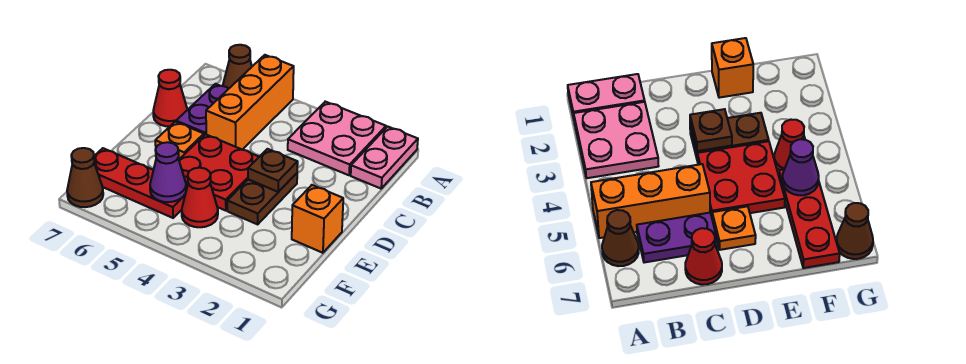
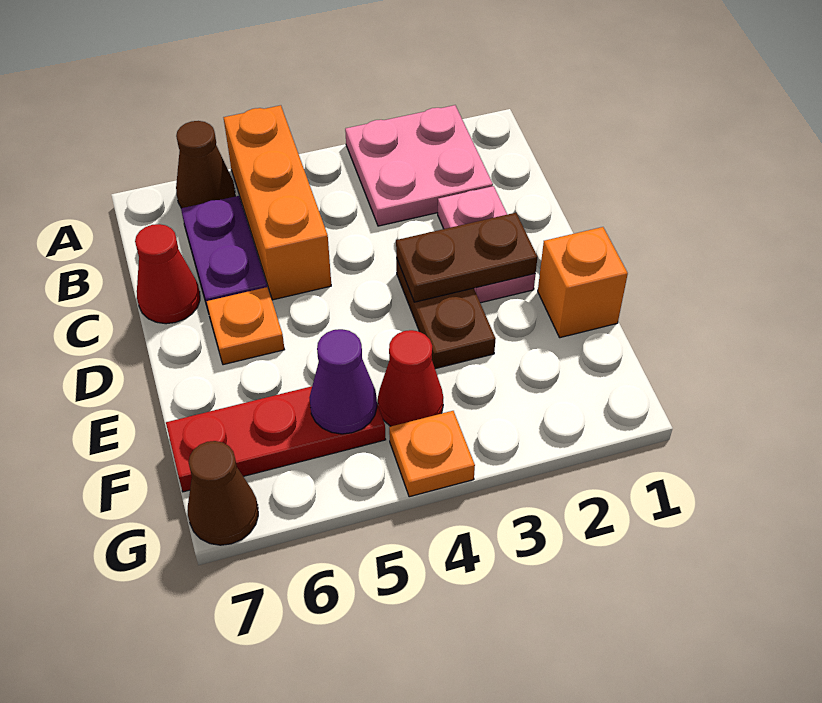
pink plate A1:B1 level 1 -> pink plate C2:D2 level 1
brown plate D3 level 2 -> brown plate D2:D3 level 2
red plate D4:E5 level 1 -> none
none -> orange plate G4 level 1

